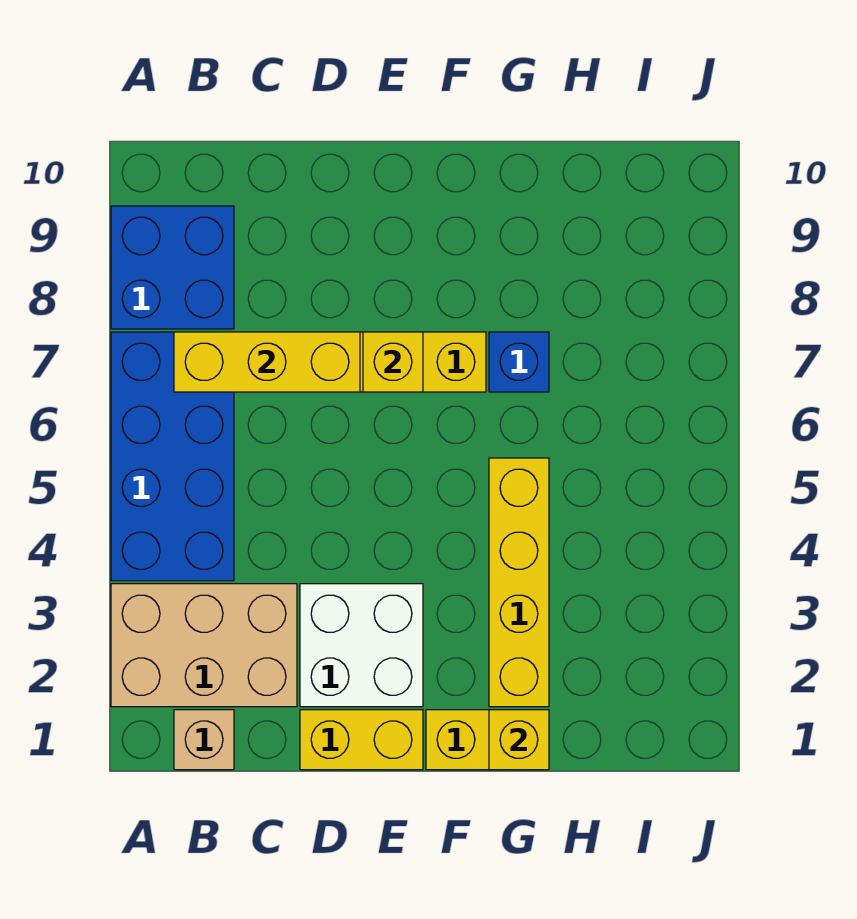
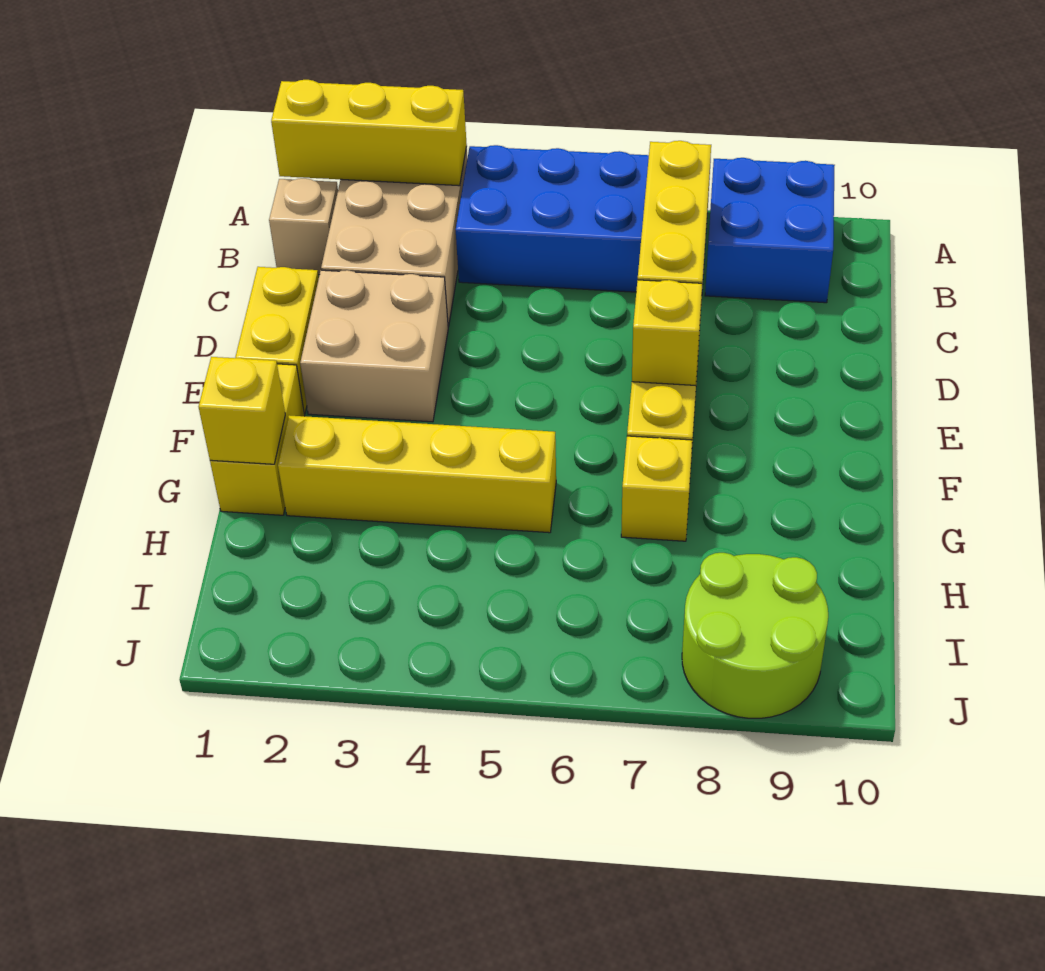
none -> yellow brick A1:A3 level 2
white brick D2:E3 level 1 -> tan brick D2:E3 level 1
blue brick G7 level 1 -> yellow brick G7 level 1
none -> lime round brick I8:J9 level 1

